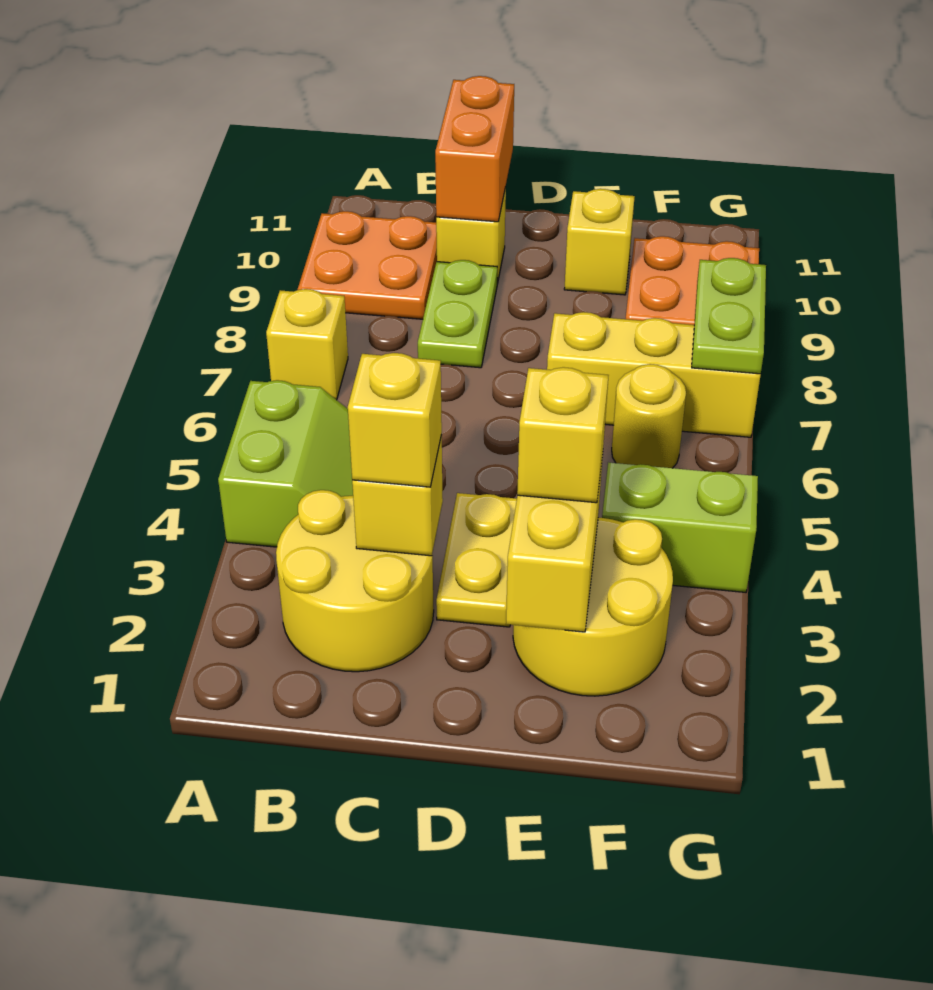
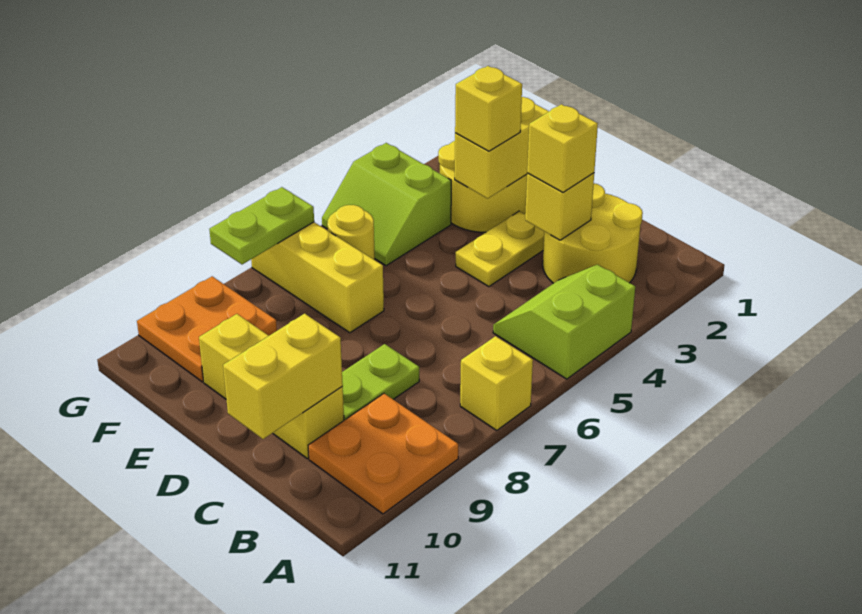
orange brick C10:C11 level 2 -> yellow brick C10:C11 level 2

